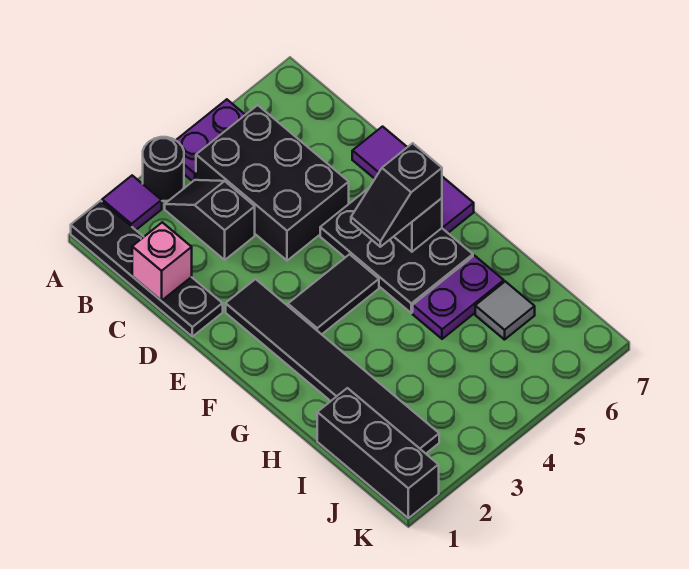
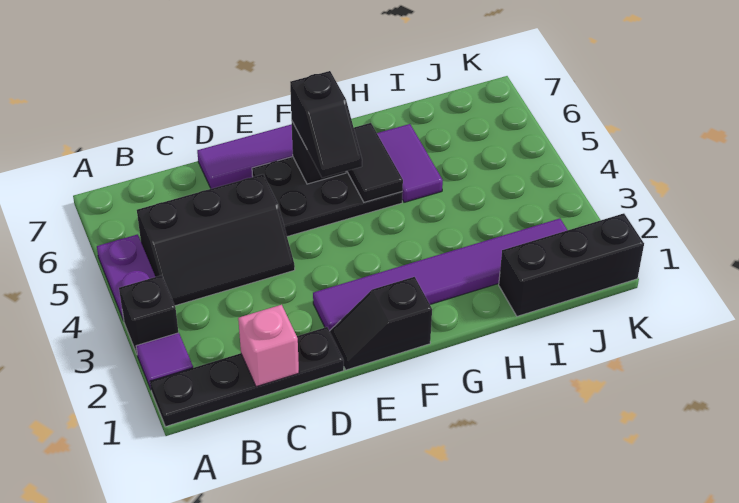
black round brick A3 level 1 -> black brick A3 level 1
black slope B3:C3 level 1 top C -> black slope E1:F1 level 1 top F
black brick B4:D5 level 1 -> black slope B4:D5 level 1 top 5
black tile E2:J2 level 1 -> purple tile E2:J2 level 1
black tile F3:F4 level 1 -> black tile G5:G6 level 2
purple plate H5:H6 level 1 -> purple tile H5:H6 level 1
grey tile I6 level 1 -> none

